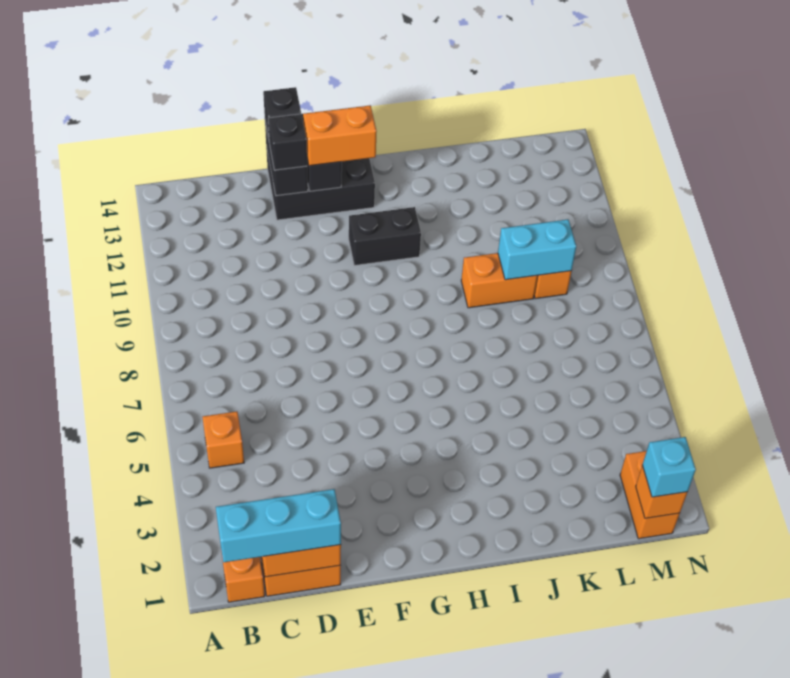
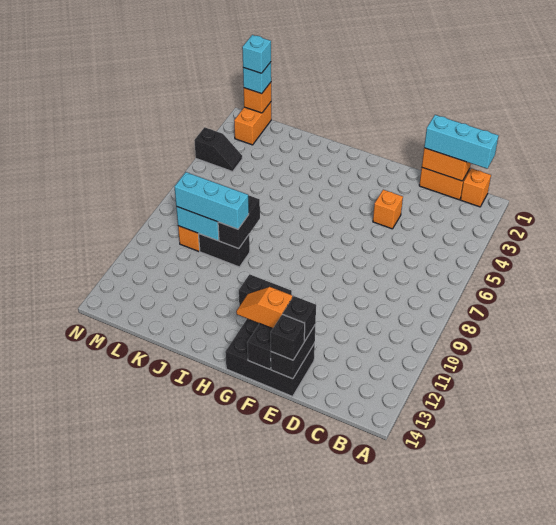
orange brick B5 level 1 -> orange brick E4 level 1
orange brick F13:G13 level 3 -> orange slope F13:G13 level 3 top F
none -> black brick J8:J9 level 2
orange brick J9:K9 level 1 -> black brick J9:K9 level 1
none -> cyan brick J9:L9 level 3
none -> cyan brick M1 level 4
none -> black slope M4:N4 level 1 top N

